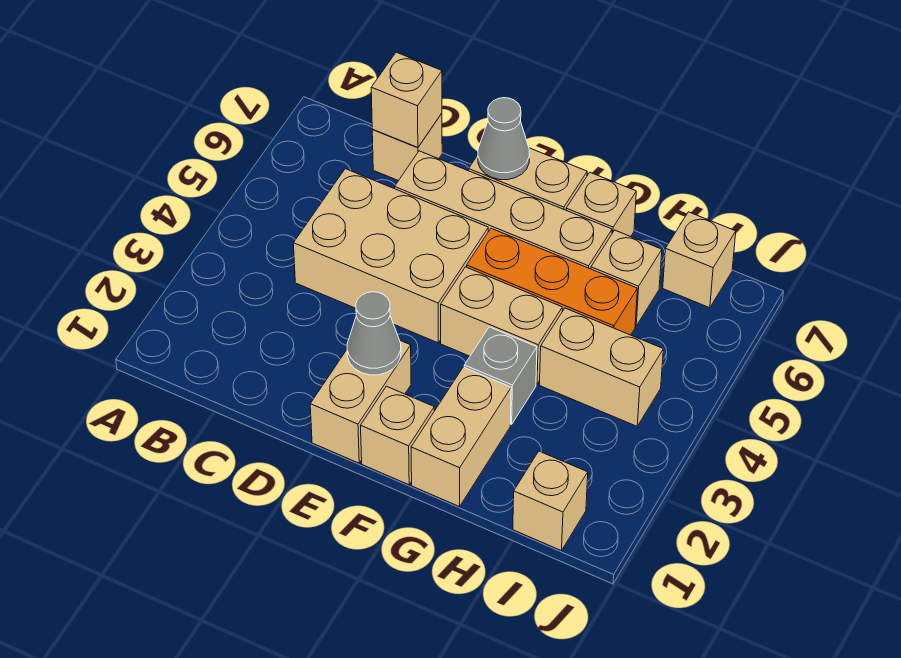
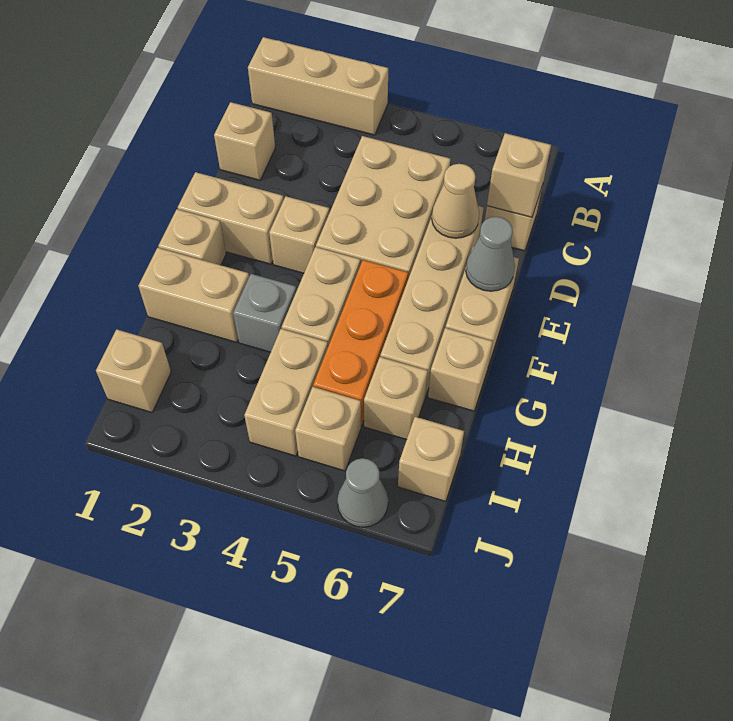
none -> tan brick A1:A3 level 1
none -> tan brick C1 level 1
none -> tan cone D6 level 2
grey cone E2 level 2 -> grey cone J6 level 1
none -> tan brick E3 level 1
none -> tan brick I5 level 1

